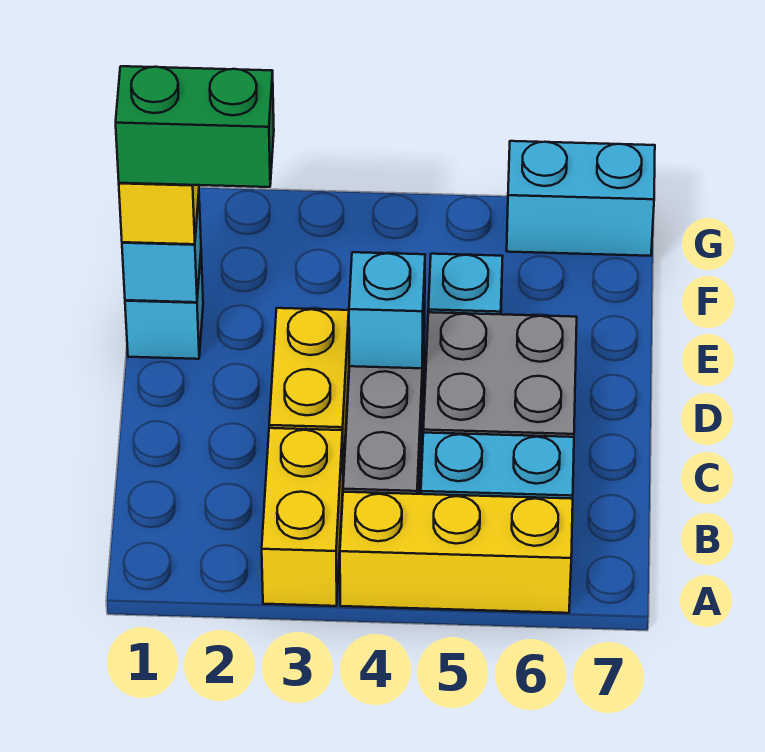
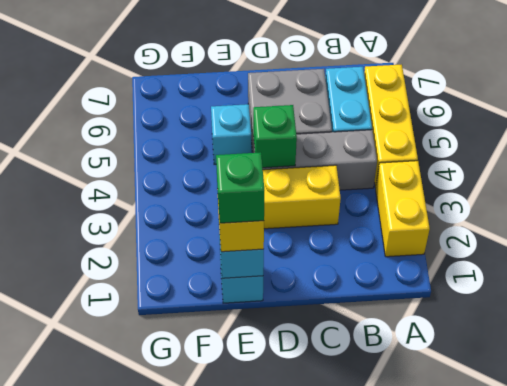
yellow brick A3:B3 level 1 -> yellow brick A2:A3 level 1
cyan brick D4 level 2 -> green brick D4 level 2
green brick E1:E2 level 4 -> green brick E1 level 4
cyan brick G6:G7 level 1 -> none

